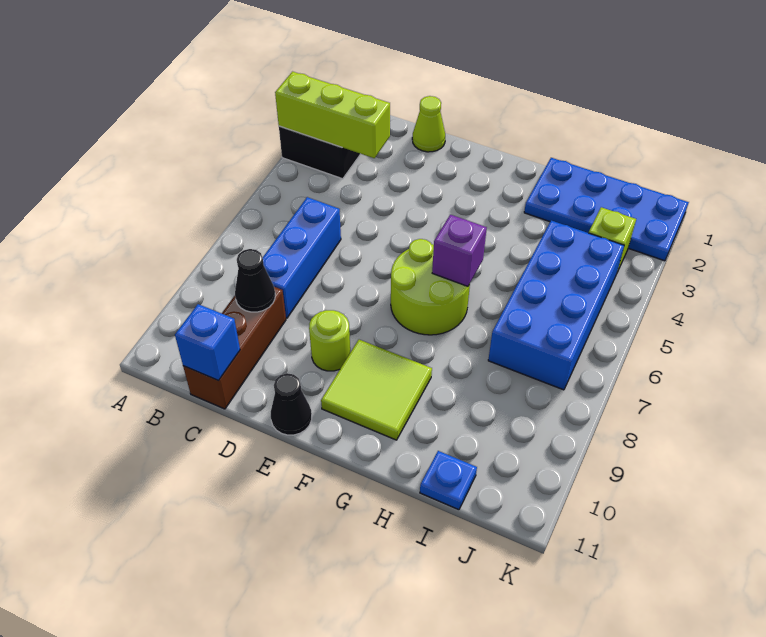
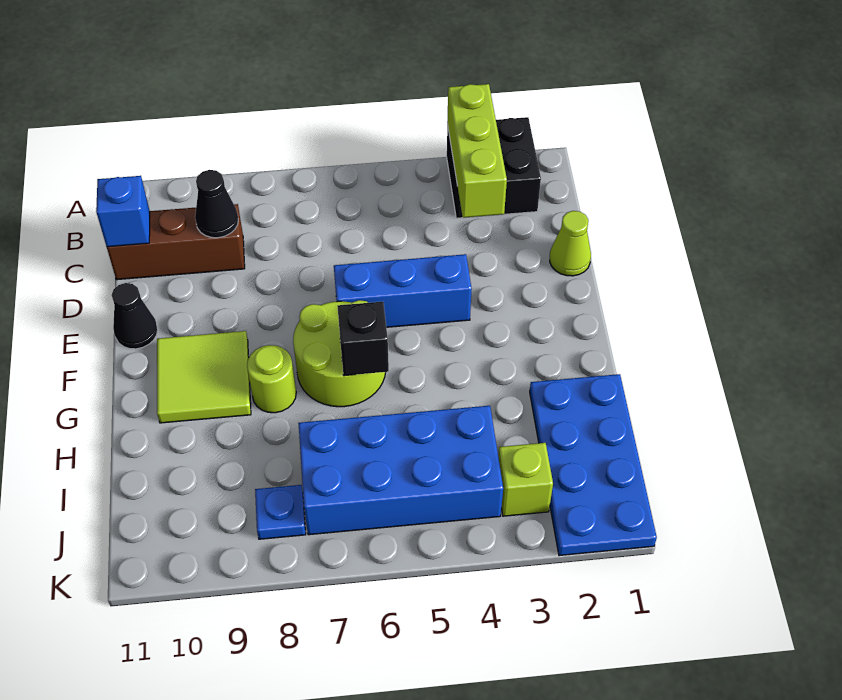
blue brick C6:C8 level 1 -> blue brick E4:E6 level 1
lime round brick E9 level 1 -> lime round brick G8 level 1
purple brick G6 level 2 -> black brick G6 level 2
blue plate I11 level 1 -> blue plate J8 level 1

